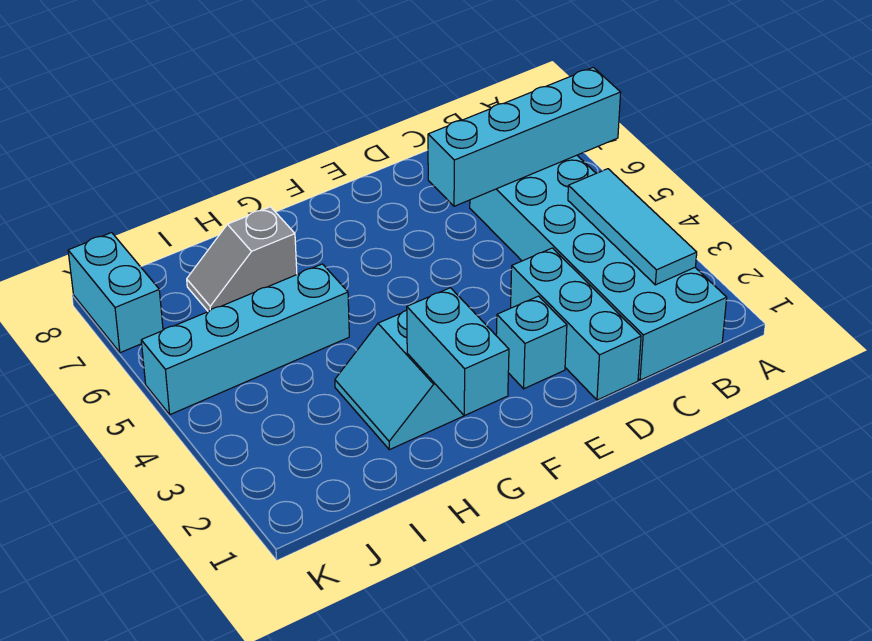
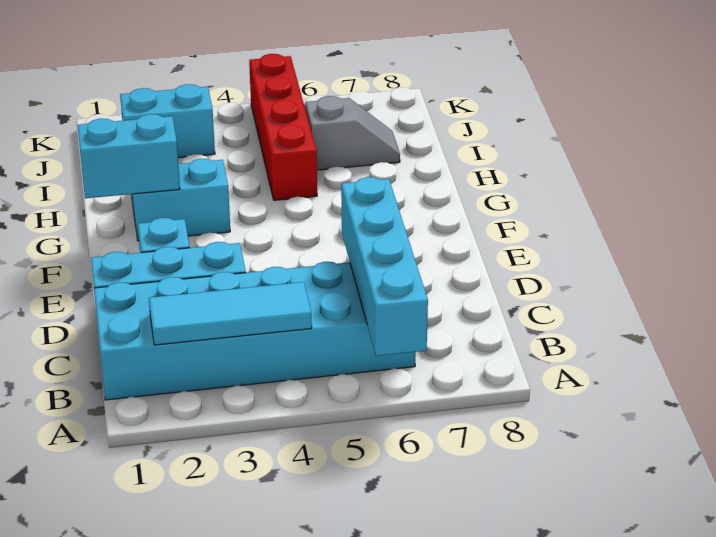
cyan brick H5:K5 level 1 -> red brick H5:K5 level 1
grey slope H7:I7 level 1 top H -> grey slope I6:I7 level 1 top 6
cyan brick K7:K8 level 1 -> cyan brick J2:J3 level 1

